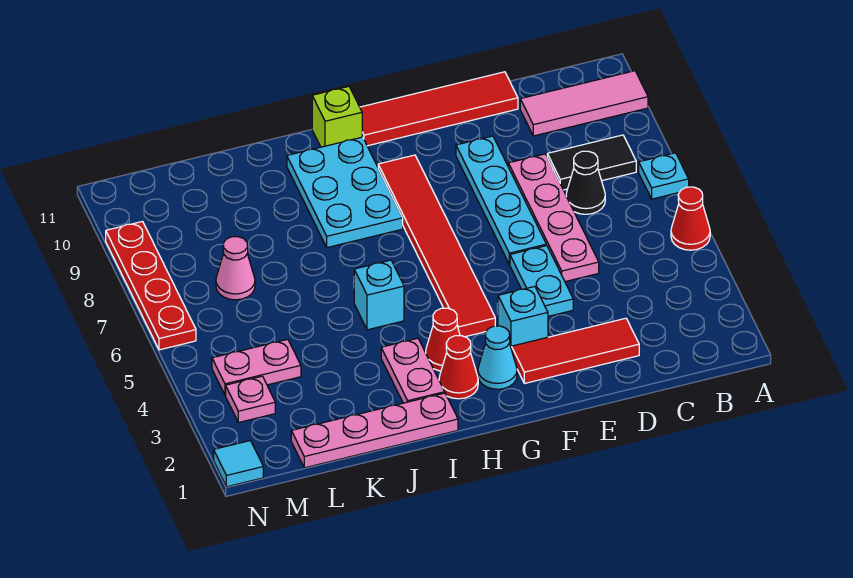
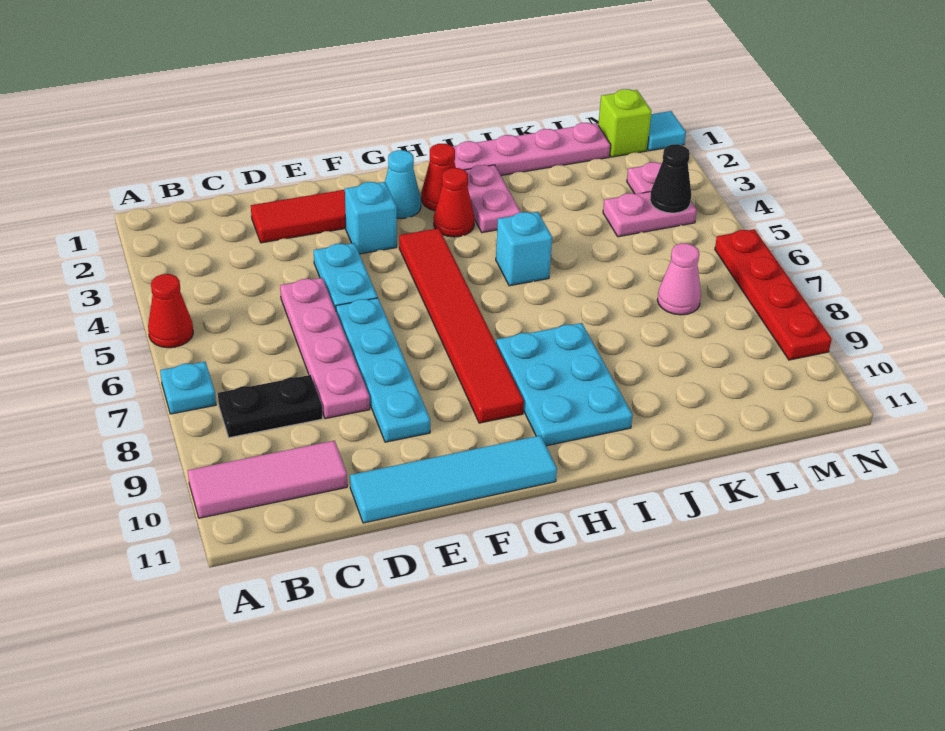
black tile B8:C8 level 1 -> black plate B8:C8 level 1
black cone C7 level 1 -> black cone M4 level 2
red tile D11:G11 level 1 -> cyan tile D11:G11 level 1
lime brick H11 level 1 -> lime brick M1 level 1

